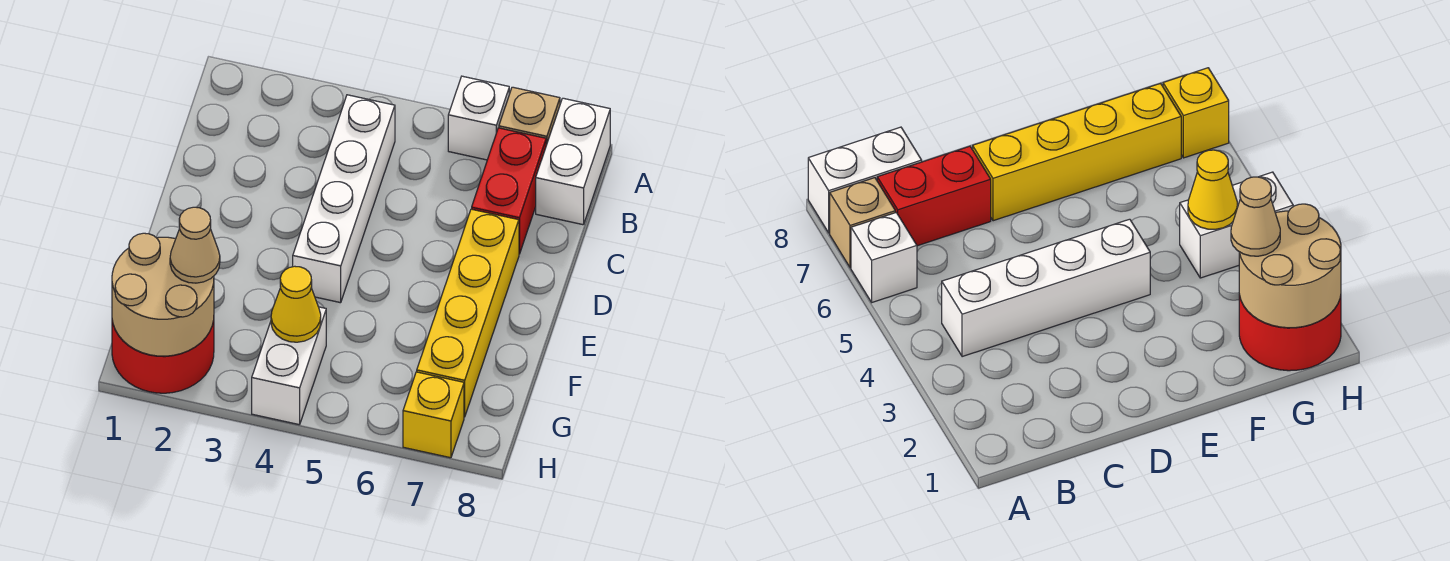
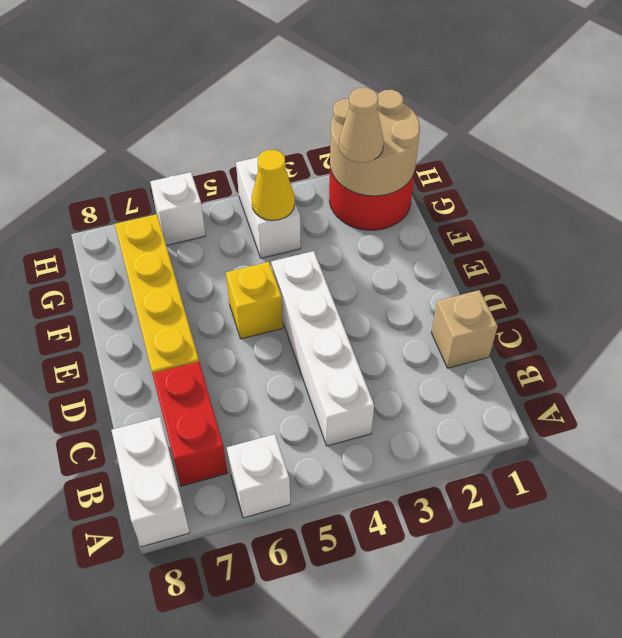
tan brick A7 level 1 -> tan brick C1 level 1
none -> white brick H6 level 1
yellow brick H7 level 1 -> yellow brick E5 level 1

